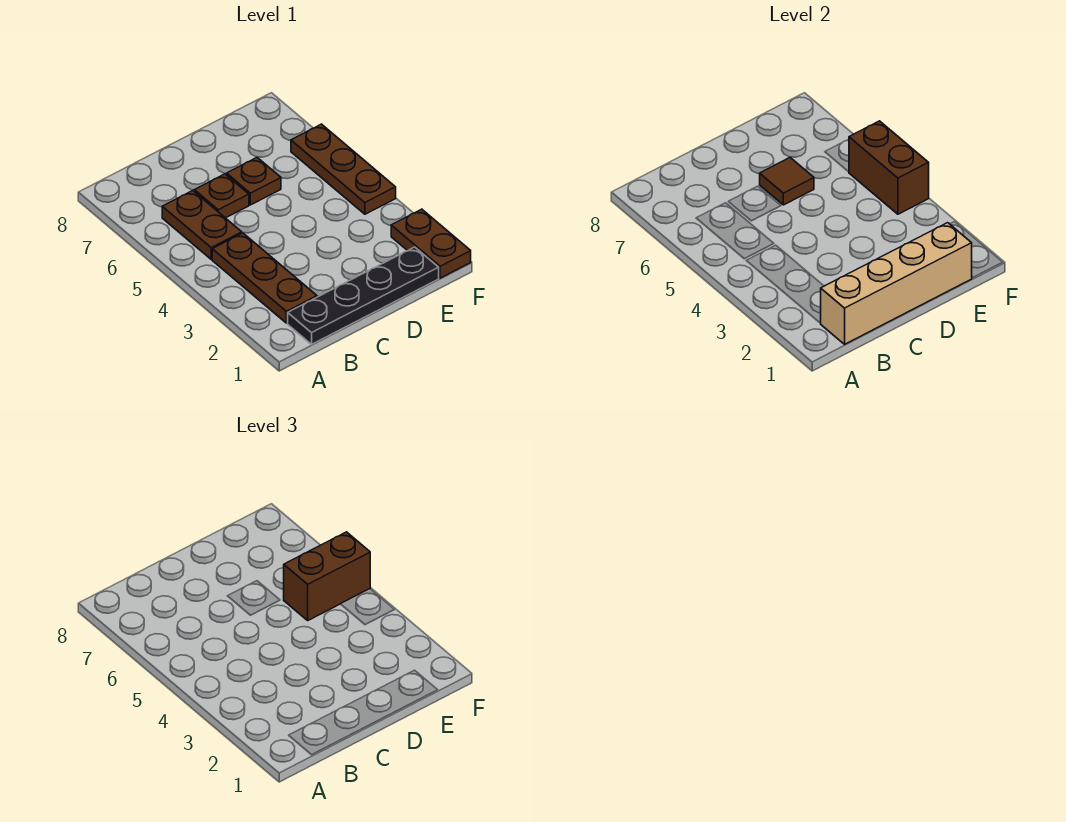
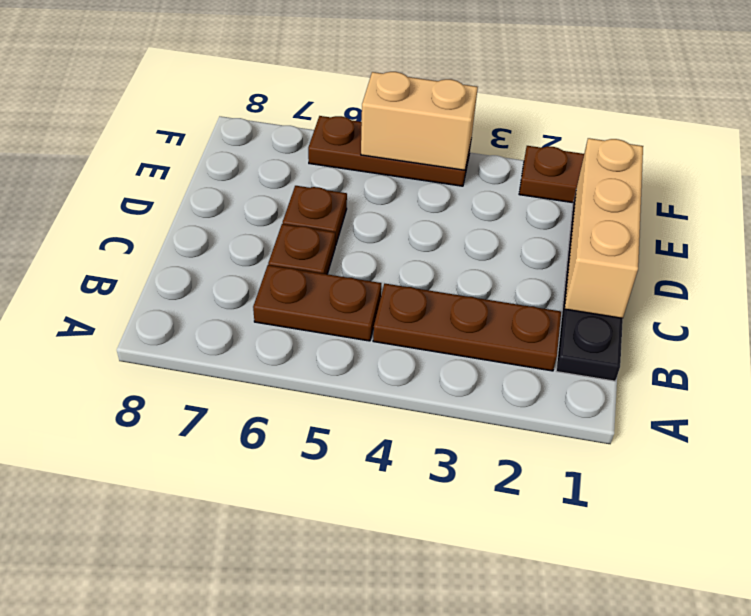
tan brick B1:E1 level 2 -> tan brick C1:E1 level 2
brown tile D6 level 2 -> none
brown brick E5:F5 level 3 -> none
brown brick F4:F5 level 2 -> tan brick F4:F5 level 2

